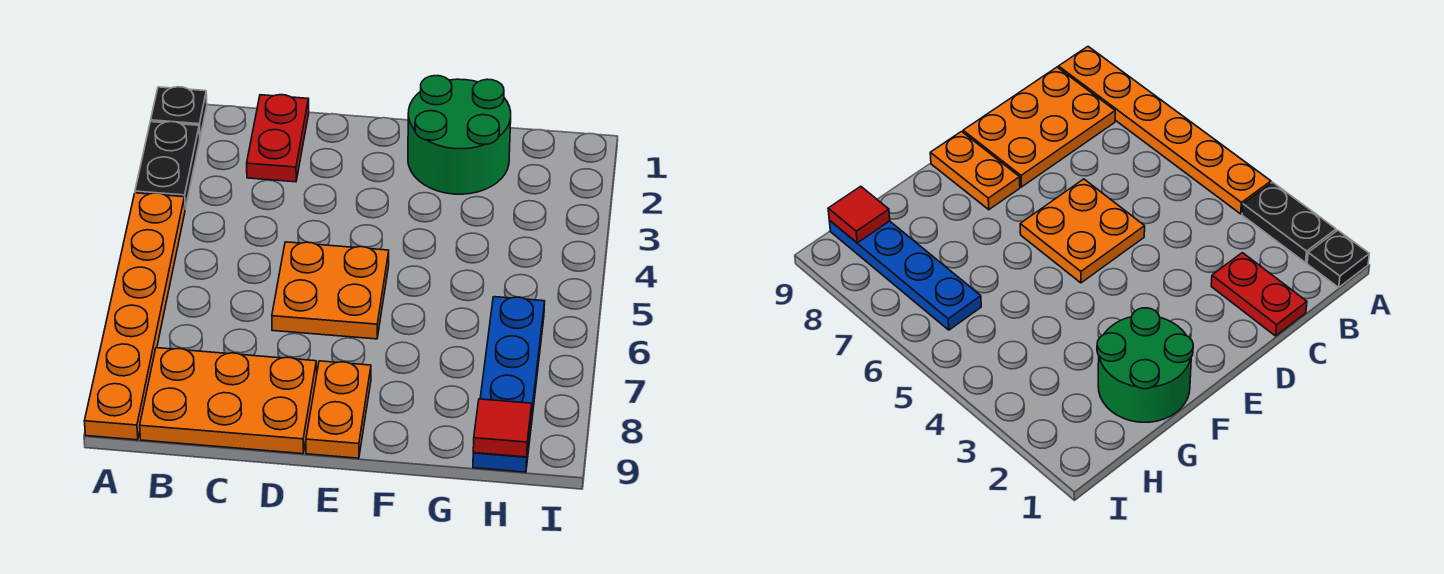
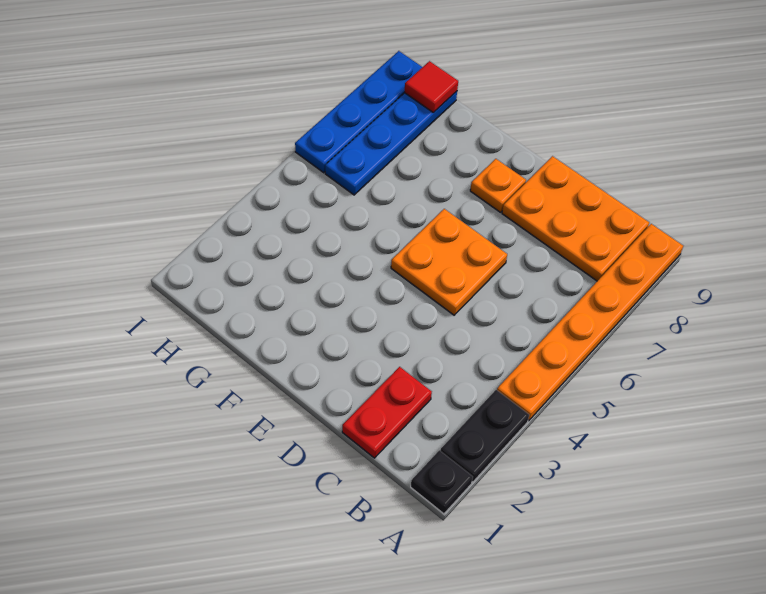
orange plate E8:E9 level 1 -> orange plate E8 level 1
green round brick F1:G2 level 1 -> none
none -> blue plate I6:I9 level 1

